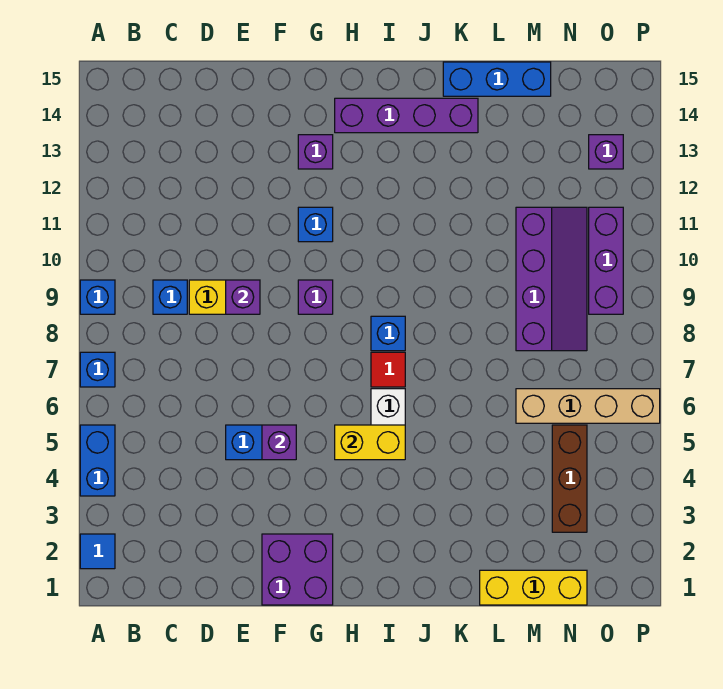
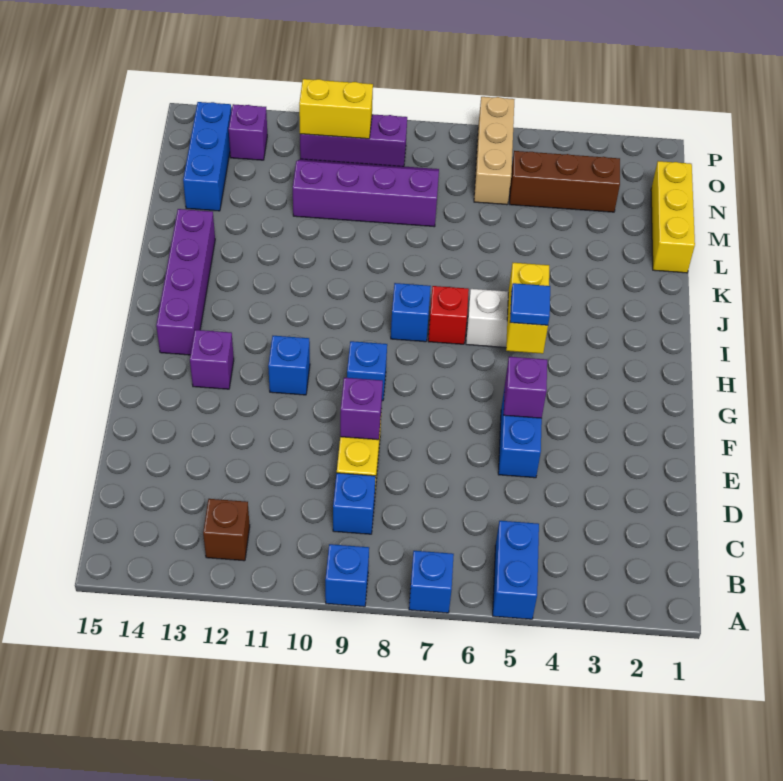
blue tile A2 level 1 -> blue tile H5 level 3
blue brick A4:A5 level 1 -> blue brick A5:B5 level 1
none -> brown brick B12 level 1
purple brick F1:G2 level 1 -> none
purple brick G9 level 1 -> blue brick G9 level 1
red tile I7 level 1 -> red brick I7 level 1
blue brick K15:M15 level 1 -> blue brick M14:O14 level 1
tan brick M6:P6 level 1 -> tan brick N6:P6 level 1
none -> yellow brick O10:O11 level 2

